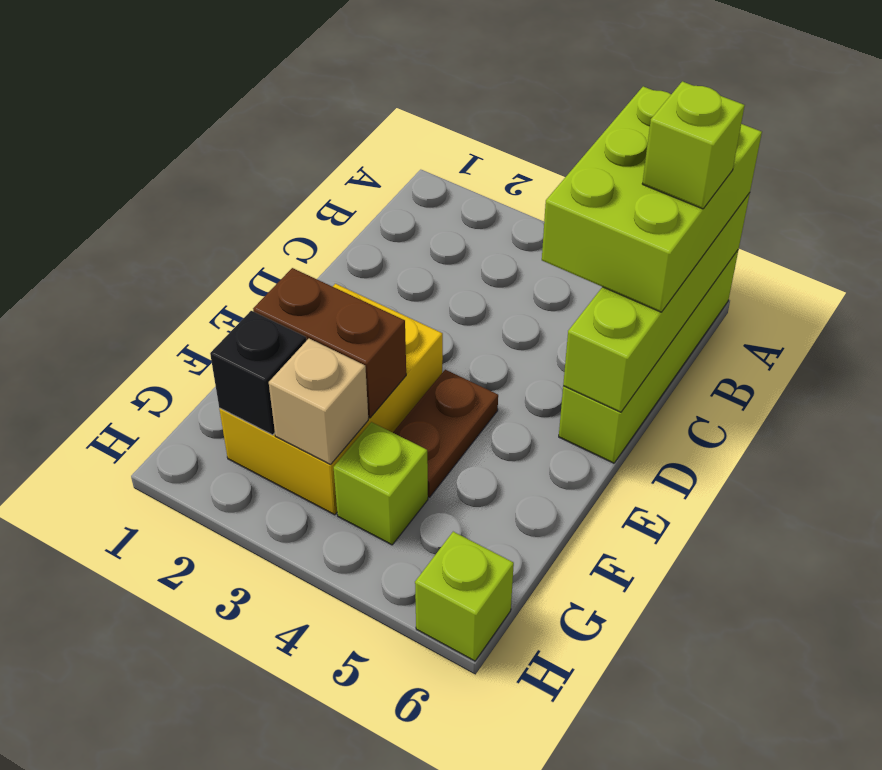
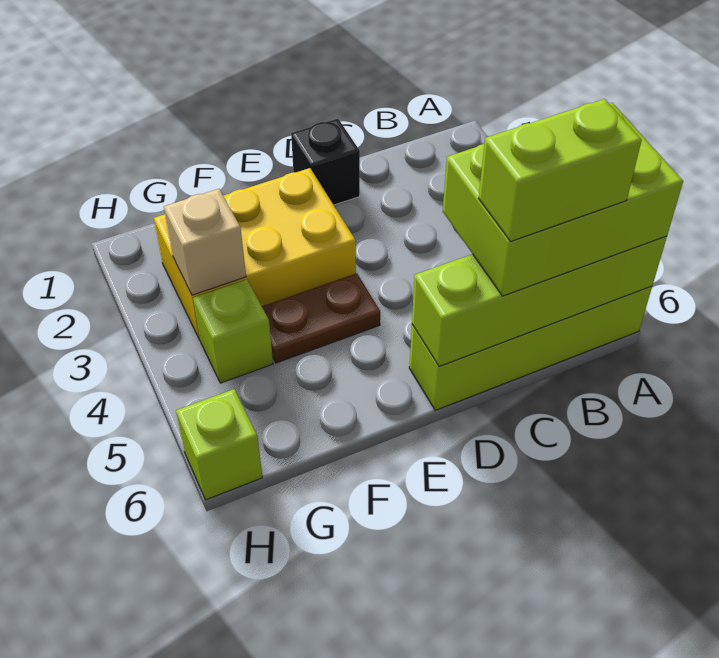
lime brick B6 level 4 -> lime brick B6:C6 level 4
brown brick F2:F3 level 2 -> none
black brick G2 level 2 -> black brick D1 level 1

